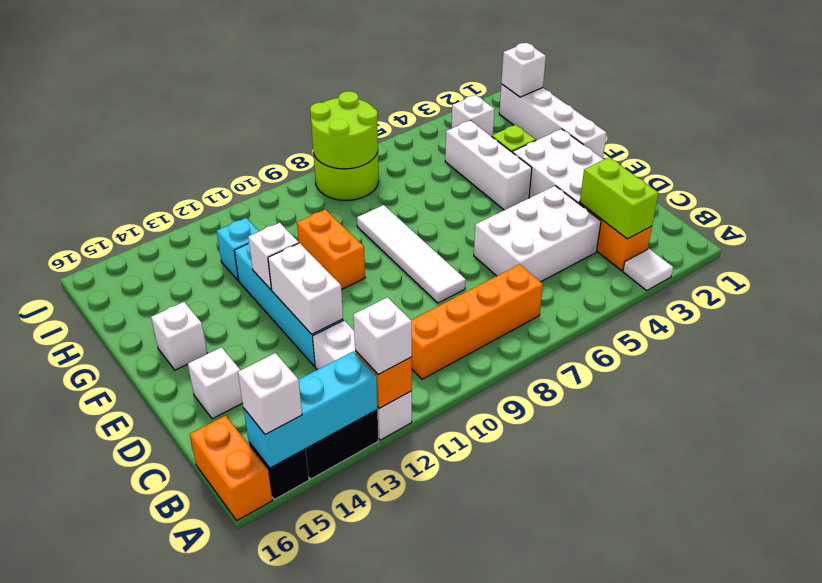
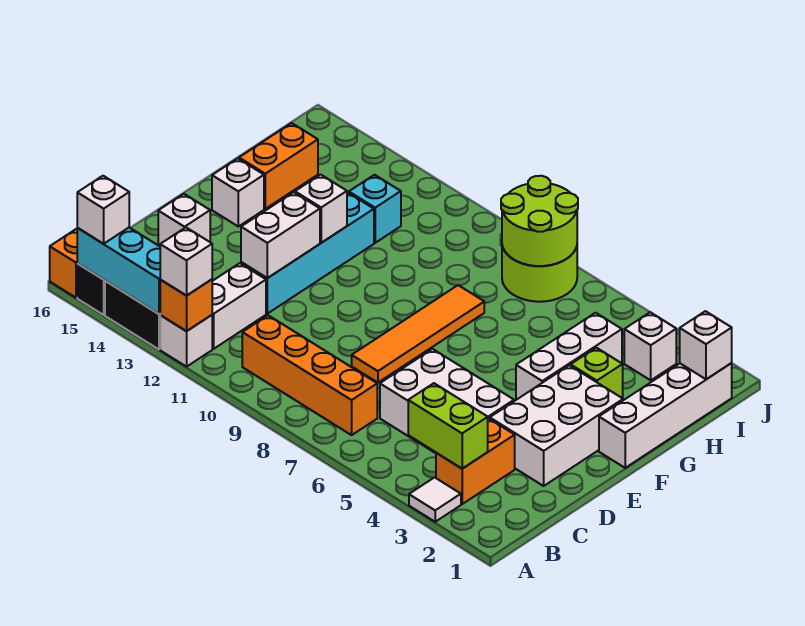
lime brick B3:C3 level 2 -> lime brick B3:B4 level 2
white tile D8:G8 level 1 -> orange tile D8:G8 level 1
orange brick F10:G10 level 1 -> orange brick G15:H15 level 1

